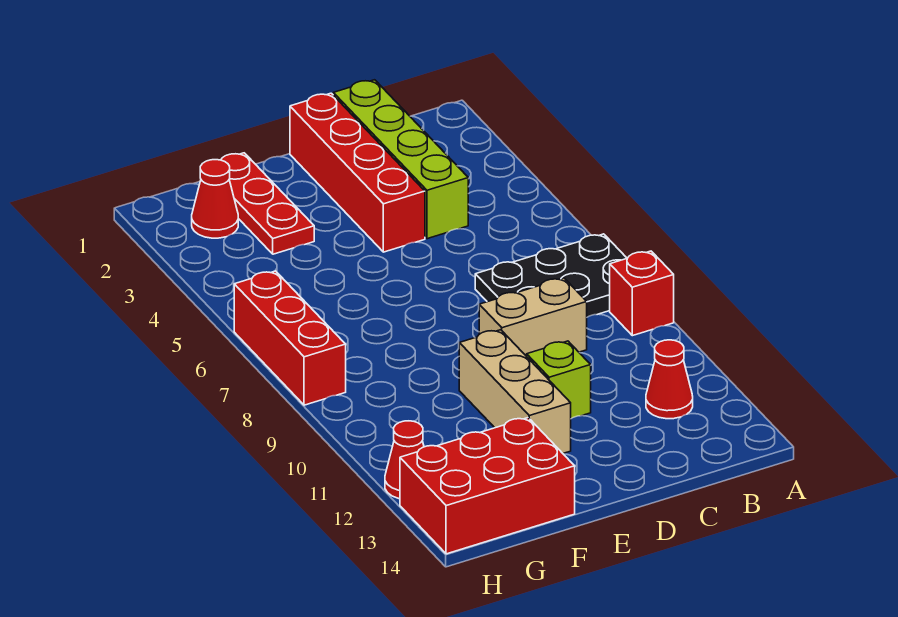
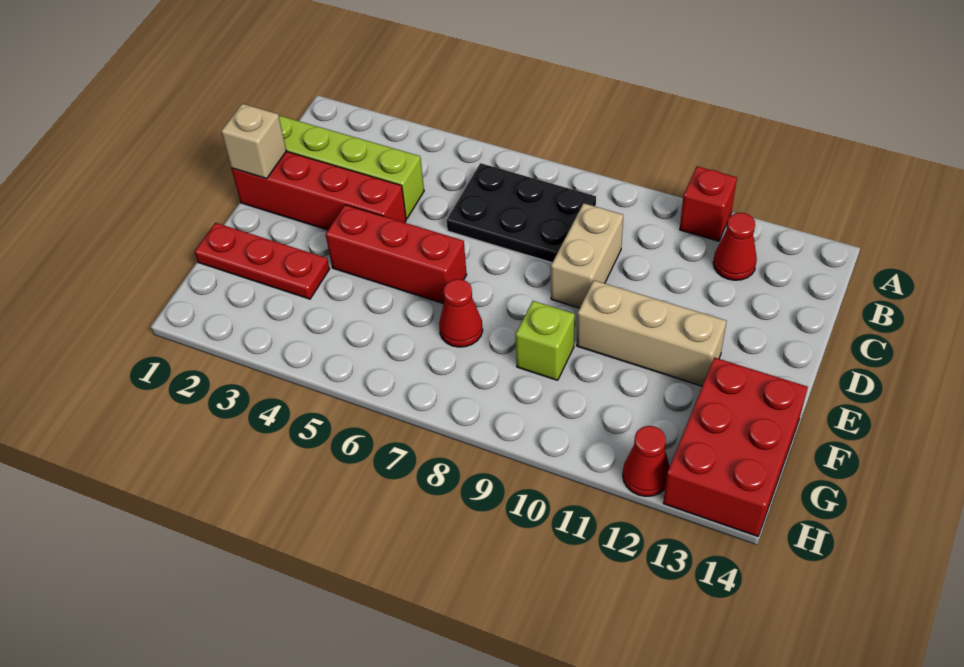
black plate A7:C8 level 1 -> black plate B6:C8 level 1
red brick A9 level 1 -> red brick A11 level 1
none -> tan brick D1 level 2
lime brick D11 level 1 -> lime brick F9 level 1
red cone G2 level 1 -> red cone F7 level 1
red brick H6:H8 level 1 -> red brick E4:E6 level 1

